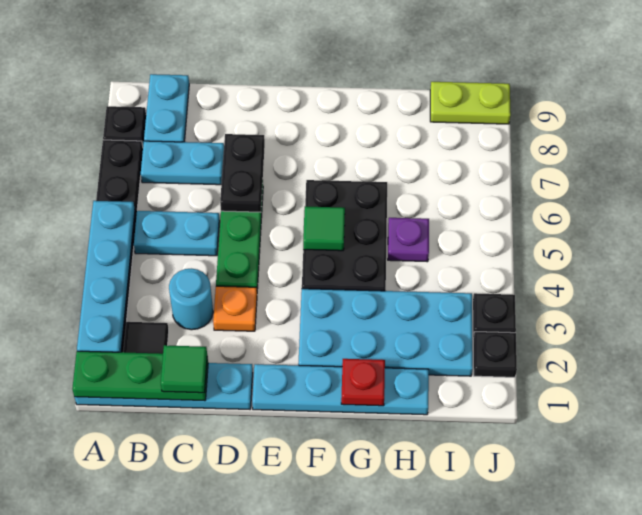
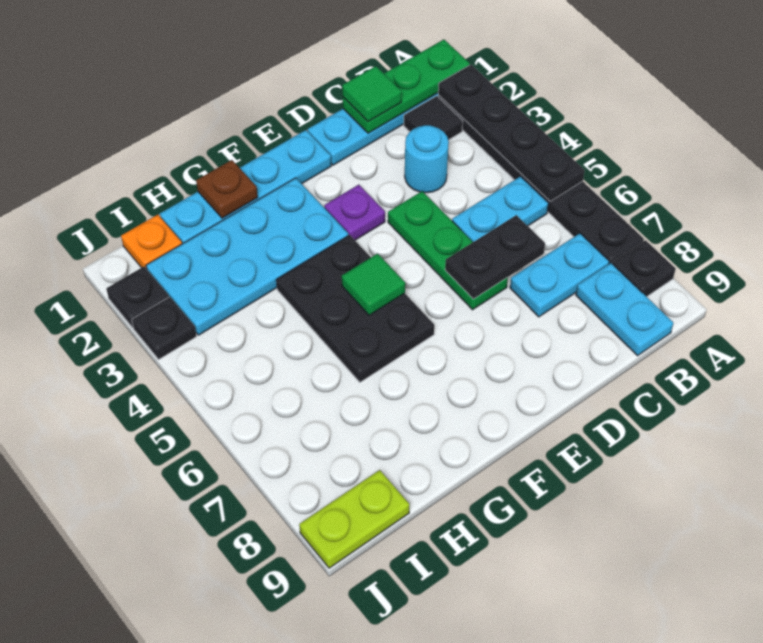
cyan plate A2:A5 level 2 -> black plate A2:A5 level 2
orange plate D3 level 1 -> orange plate I1 level 1
black plate D6:D7 level 2 -> black plate C6:D6 level 2
red plate G1 level 2 -> brown plate G1 level 2
purple plate H5 level 1 -> purple plate E3 level 1

